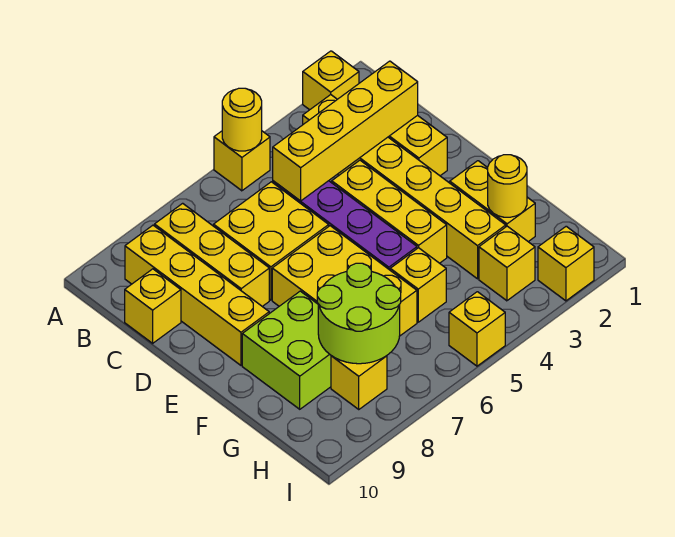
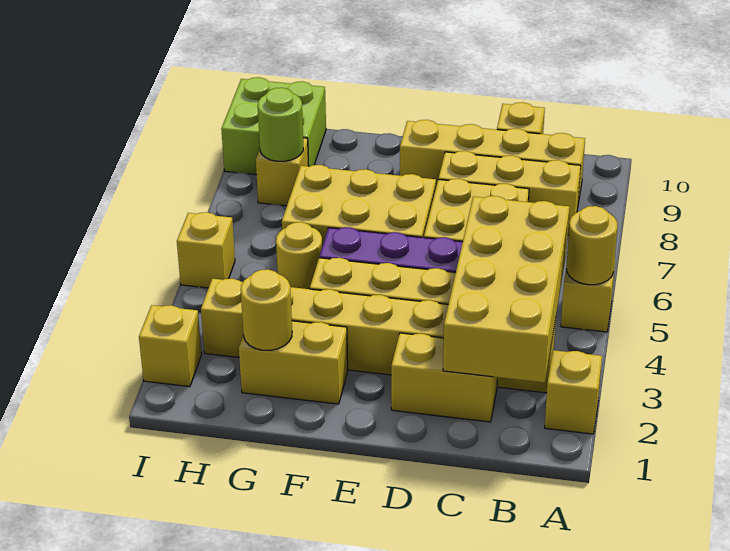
yellow brick C2:C5 level 2 -> yellow brick B2:C5 level 2
lime brick F8:G9 level 1 -> lime brick H9:I10 level 1
yellow brick G5 level 1 -> yellow round brick G5 level 1
lime round brick G7:H8 level 2 -> lime round brick H8 level 2

